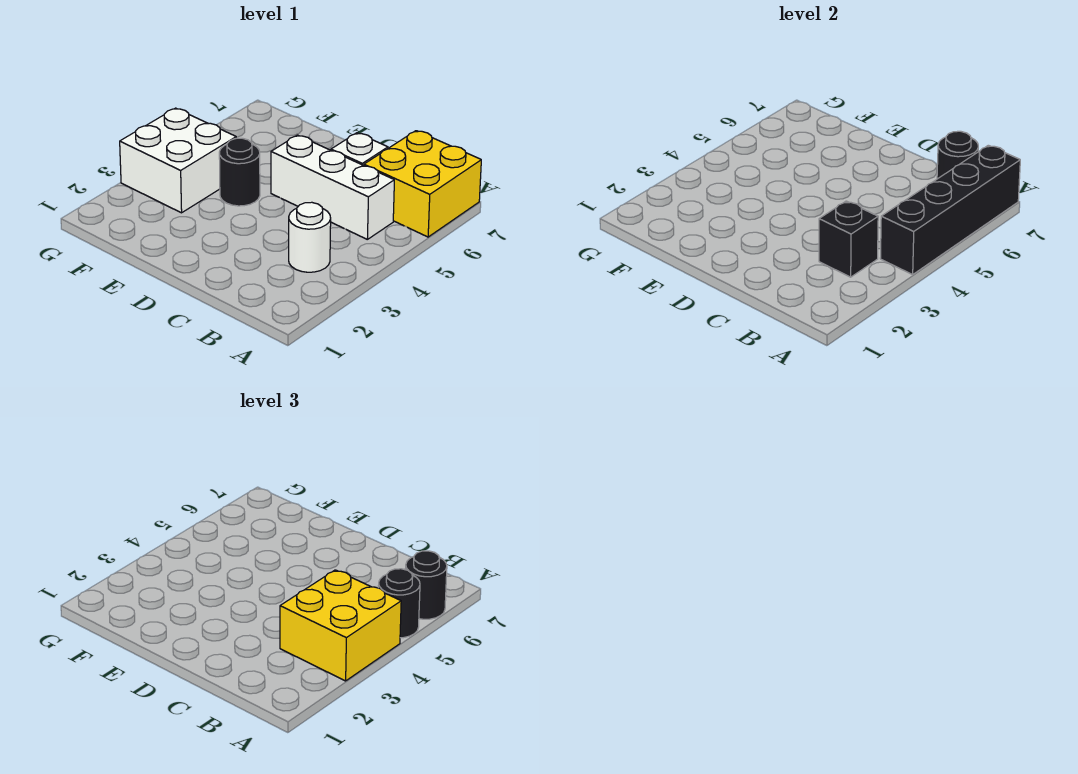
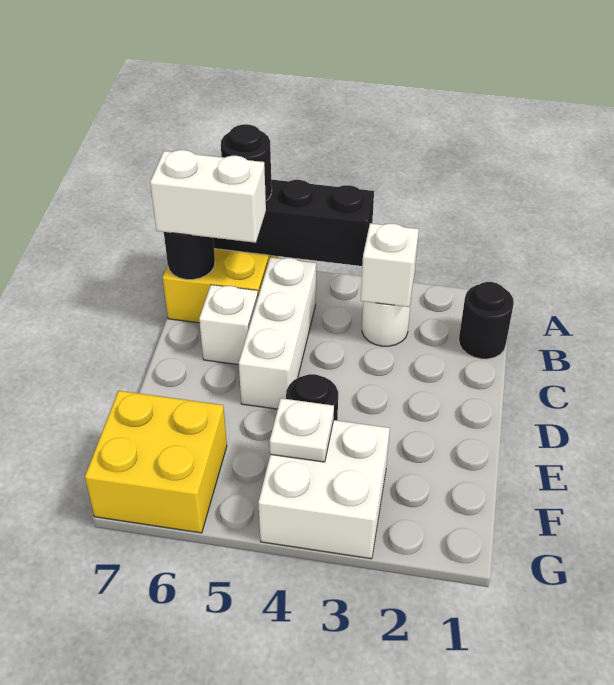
yellow brick A3:B4 level 3 -> yellow brick F6:G7 level 1
black round brick A5 level 3 -> black round brick B1 level 1
black brick B3 level 2 -> white brick B3 level 2
none -> white brick B6:B7 level 3
none -> white plate F4 level 2

